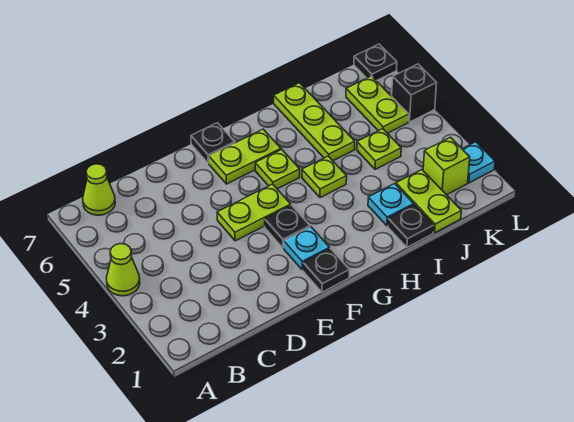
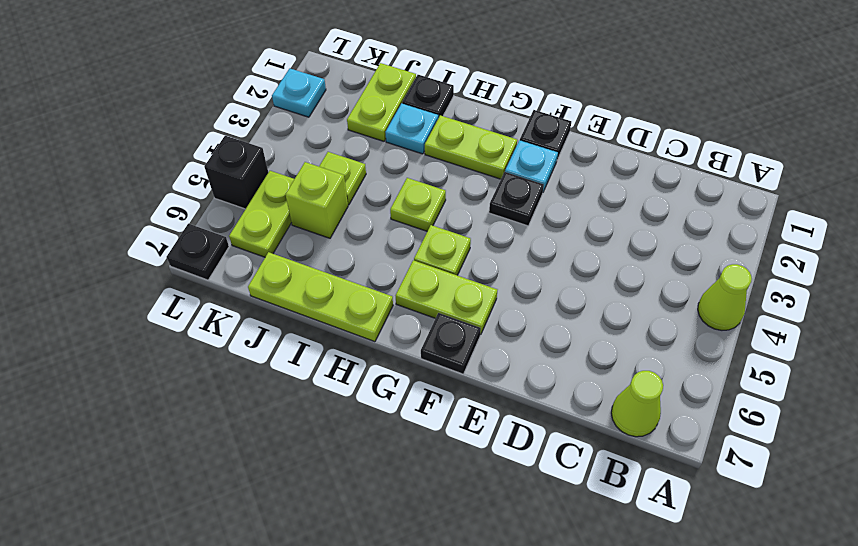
lime plate E4:F4 level 1 -> lime plate G2:H2 level 1
lime plate I5:I7 level 1 -> lime plate H7:J7 level 1
lime brick K2 level 1 -> lime brick J5 level 1

